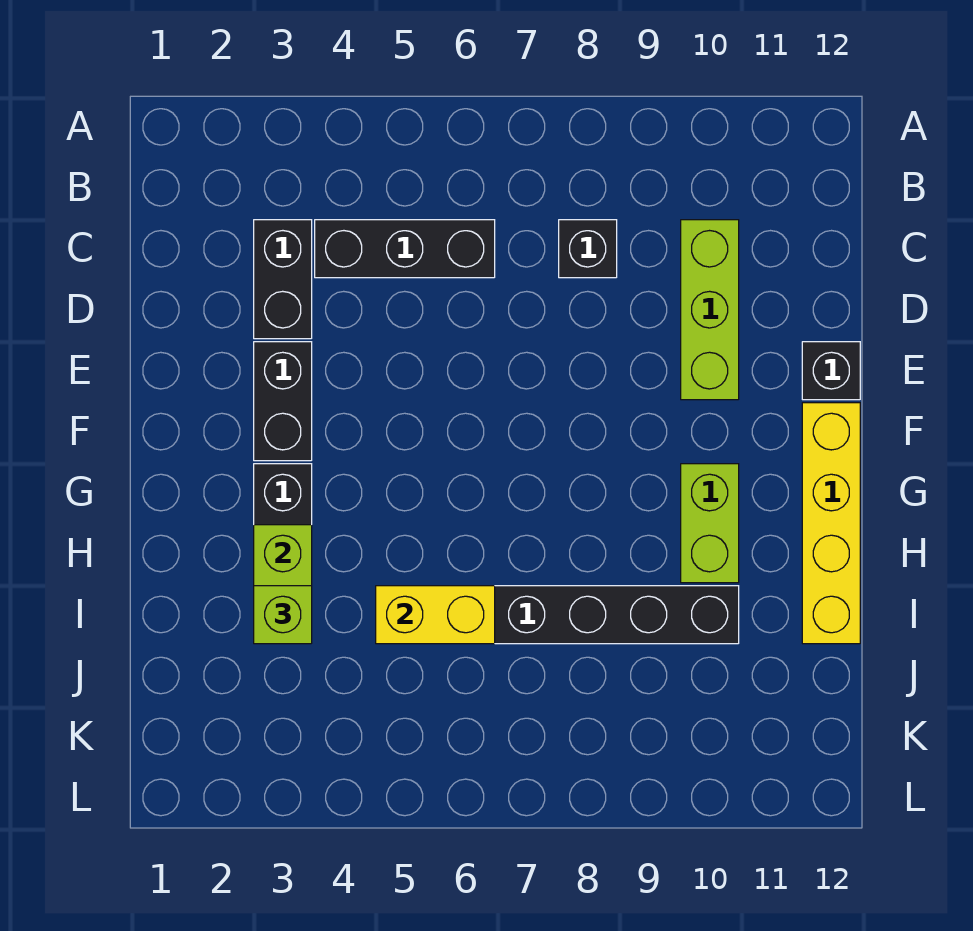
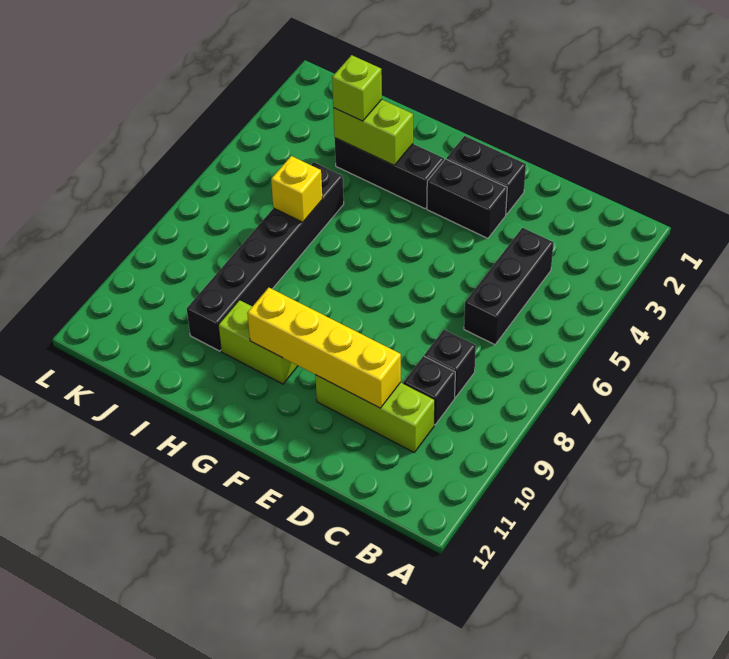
black brick C3:D3 level 1 -> black brick E2:F2 level 1
black brick E12 level 1 -> black brick C9 level 1
yellow brick F12:I12 level 1 -> yellow brick D10:G10 level 2
yellow brick I5:I6 level 2 -> yellow brick I6 level 2

